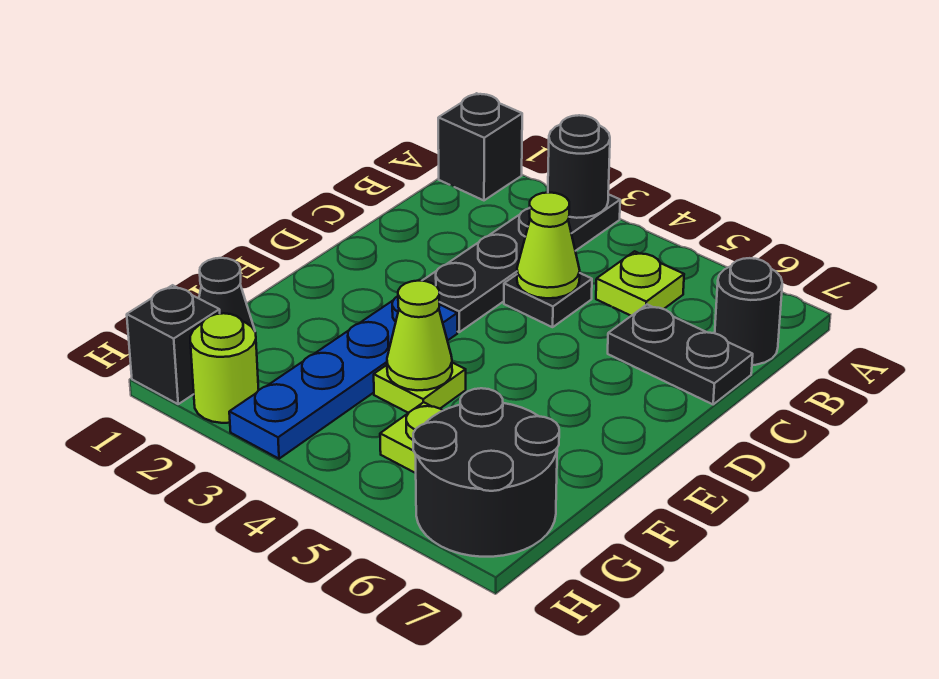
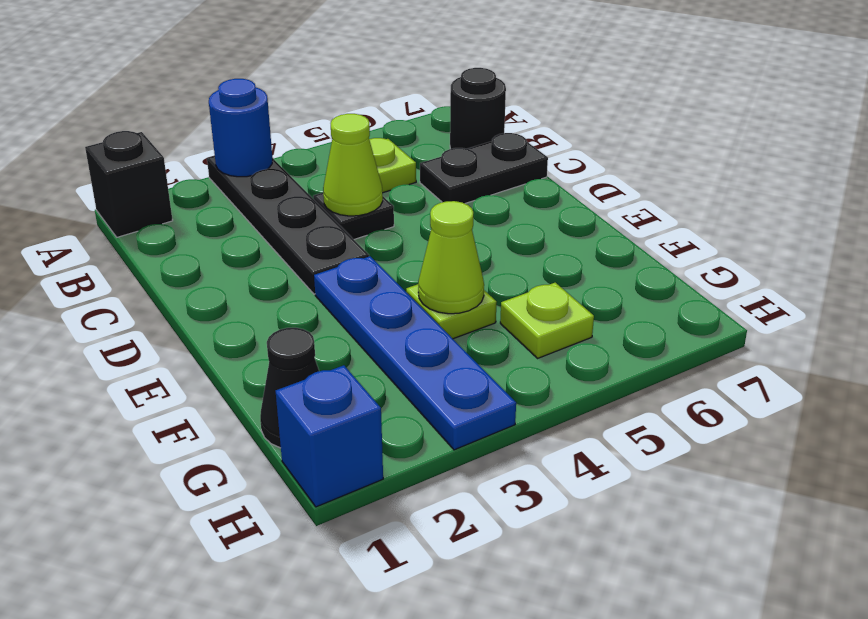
black round brick A3 level 2 -> blue round brick A3 level 2
black round brick G6:H7 level 1 -> none
black brick H1 level 1 -> blue brick H1 level 1
lime round brick H2 level 1 -> none

